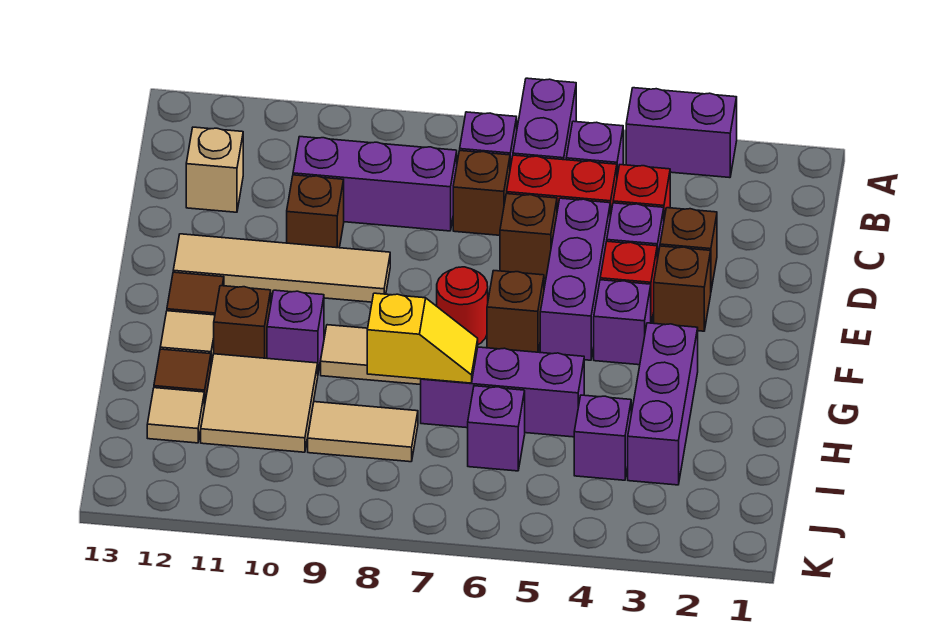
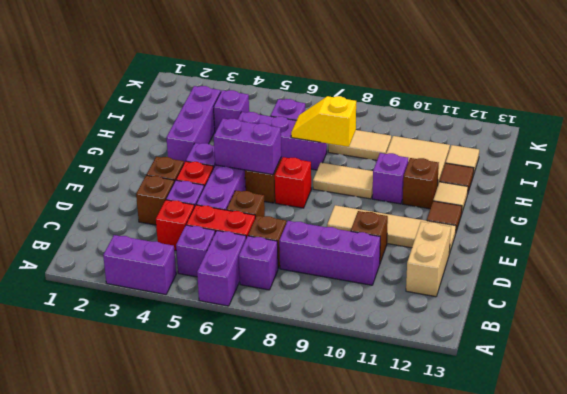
tan brick C12 level 1 -> tan brick C12:D12 level 1
none -> purple brick F5:F6 level 2
red round brick F7 level 1 -> red brick F7 level 1

